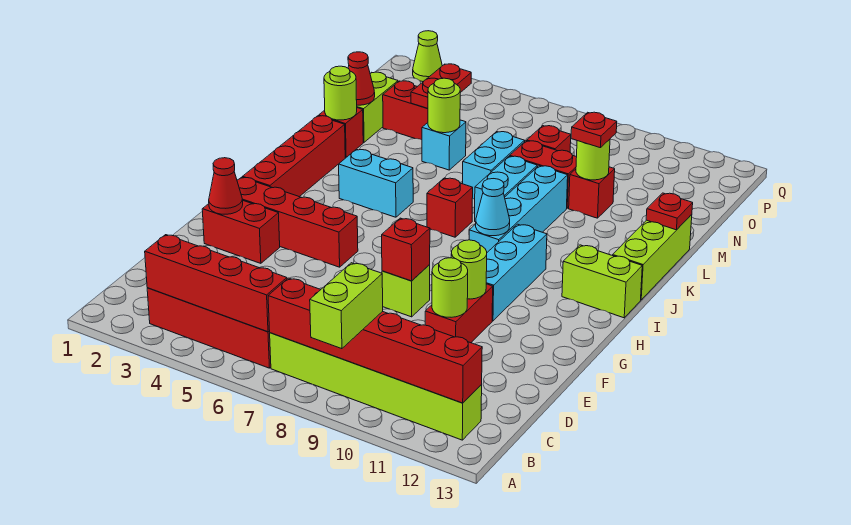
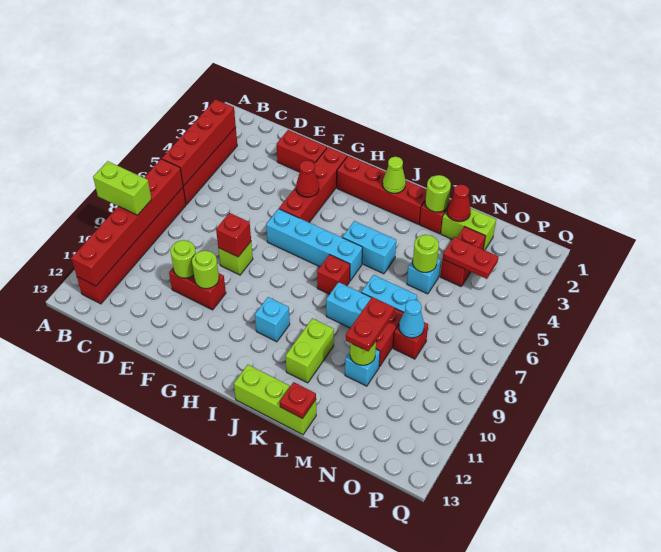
lime brick B7:B12 level 1 -> red brick B7:B12 level 1
red brick F2:F3 level 1 -> red brick E2:F2 level 1
red cone F2 level 2 -> red cone G4 level 2
cyan brick G10:I10 level 1 -> cyan brick I10 level 1
cyan brick I9:L9 level 1 -> cyan brick G6:J6 level 1
cyan cone I9 level 2 -> cyan cone N8 level 2
lime brick I12:I13 level 1 -> lime brick K10:K11 level 1
cyan brick J4:J5 level 1 -> cyan brick J5:K5 level 1
red brick M10 level 1 -> cyan brick M10 level 1
red plate M10 level 3 -> red plate M9:M10 level 3
lime cone Q2 level 1 -> lime cone J2 level 2

